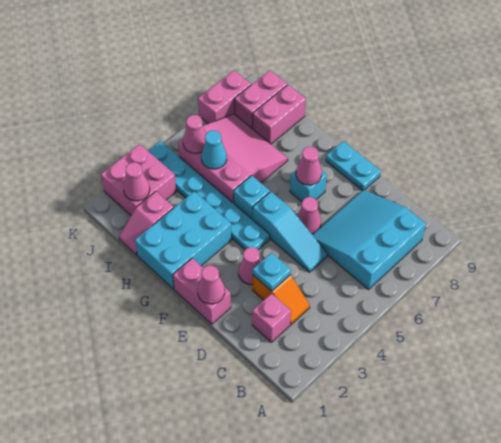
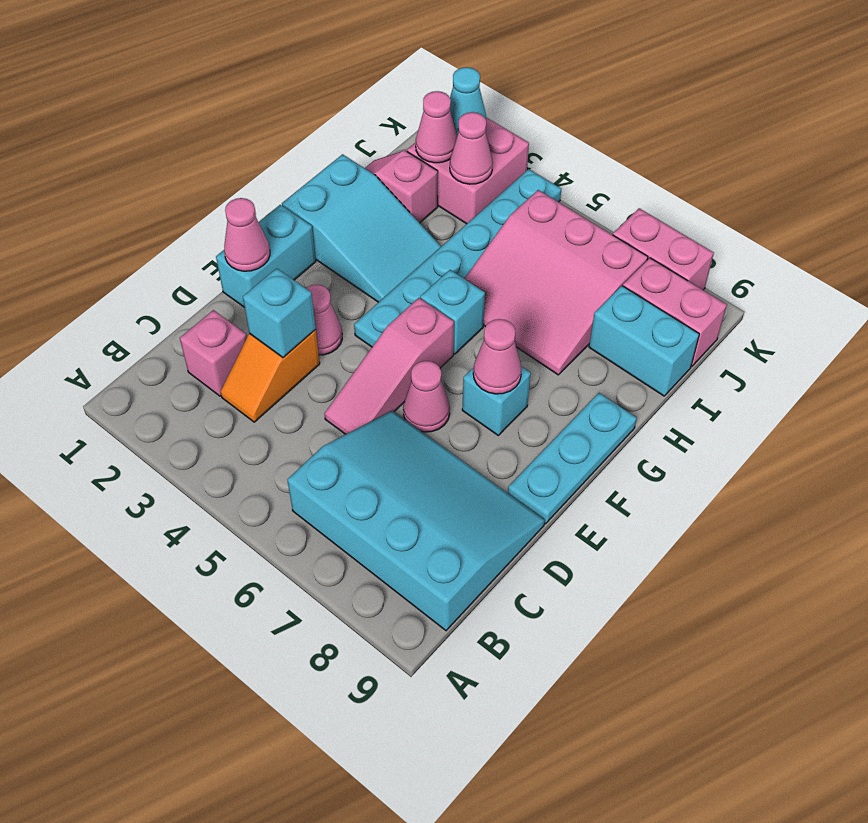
cyan slope B6:D8 level 1 top B -> cyan slope B6:D9 level 1 top B
cyan plate D3 level 2 -> cyan brick D3 level 2
cyan slope D5:F5 level 1 top F -> pink slope D5:F5 level 1 top F
pink brick E1:F1 level 1 -> cyan brick E1:F1 level 1
cyan plate E9:F9 level 1 -> cyan plate E9:G9 level 1
cyan brick G1:H3 level 1 -> cyan slope G1:H3 level 1 top 1
pink slope H5:J7 level 1 top 5 -> pink slope H5:J7 level 1 top J
cyan cone I5 level 2 -> cyan cone K2 level 2
pink brick I8:I9 level 1 -> cyan brick I8:I9 level 1
pink cone J5 level 2 -> pink cone J3 level 2

